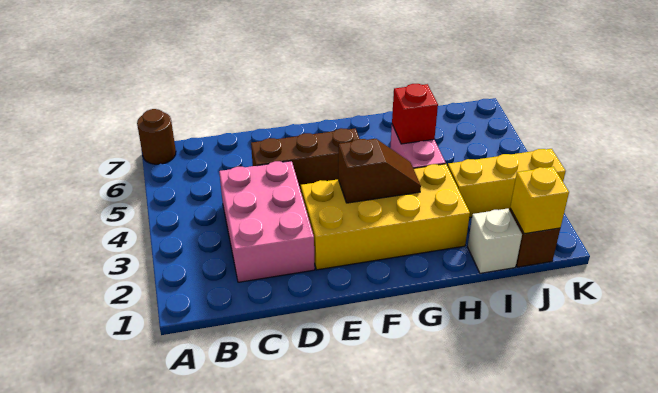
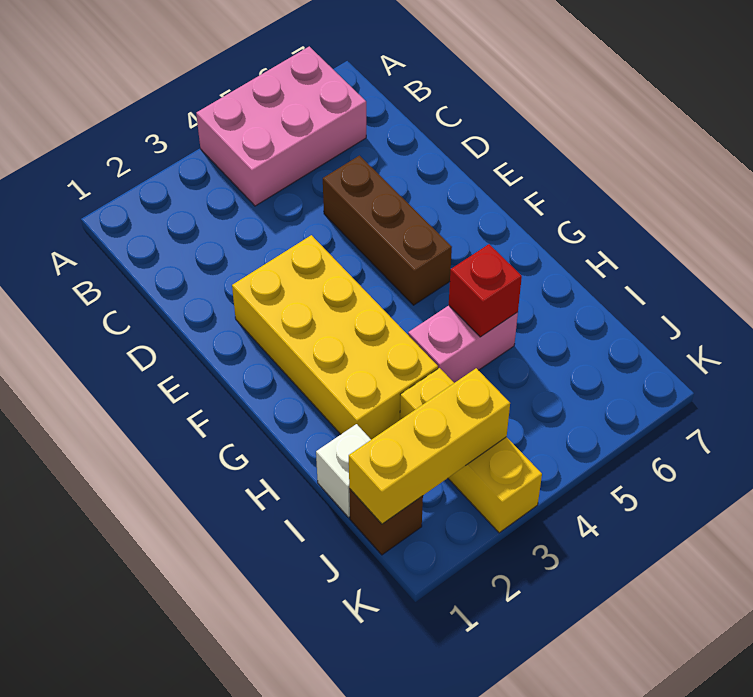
brown round brick A7 level 1 -> none
pink brick C2:D4 level 1 -> pink brick A4:B6 level 1
brown slope F3:G3 level 2 top F -> none
yellow brick J1 level 2 -> yellow brick J1:J3 level 2

